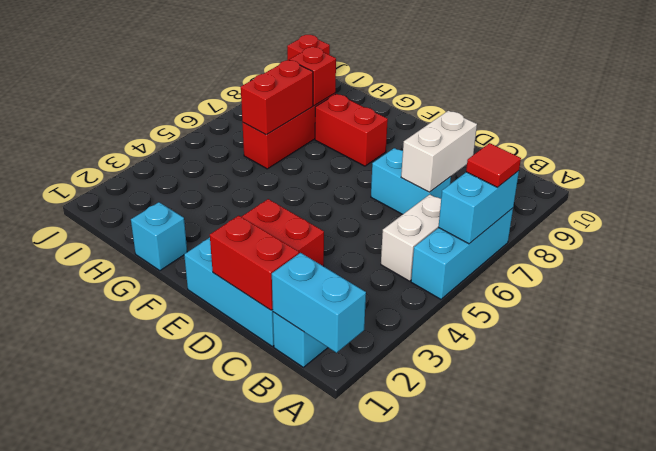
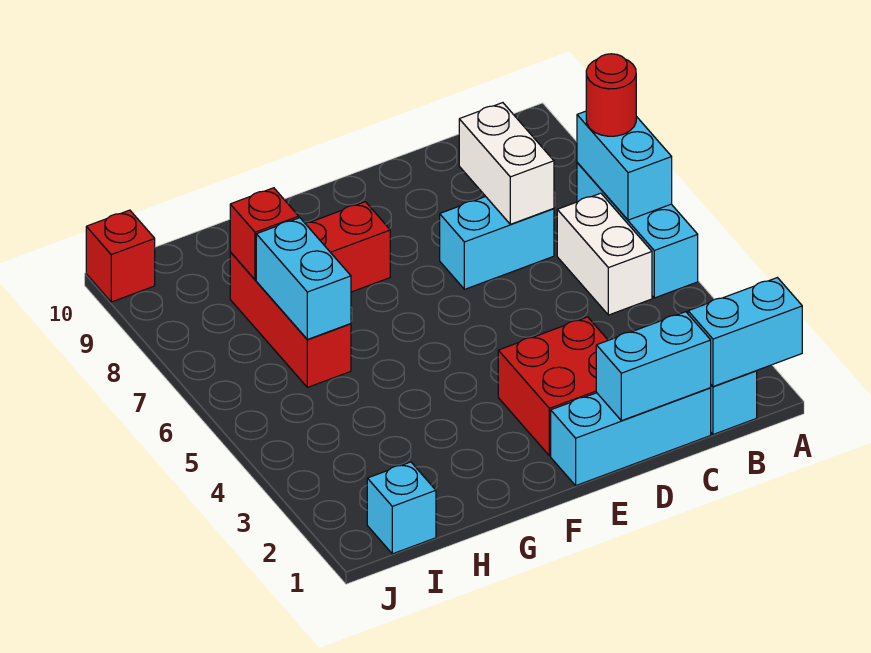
red tile A7 level 3 -> red round brick A7 level 3
red brick C1:D1 level 2 -> cyan brick C1:D1 level 2
cyan brick G1 level 1 -> cyan brick I1 level 1
red brick H6:H7 level 2 -> cyan brick H6:H7 level 2

